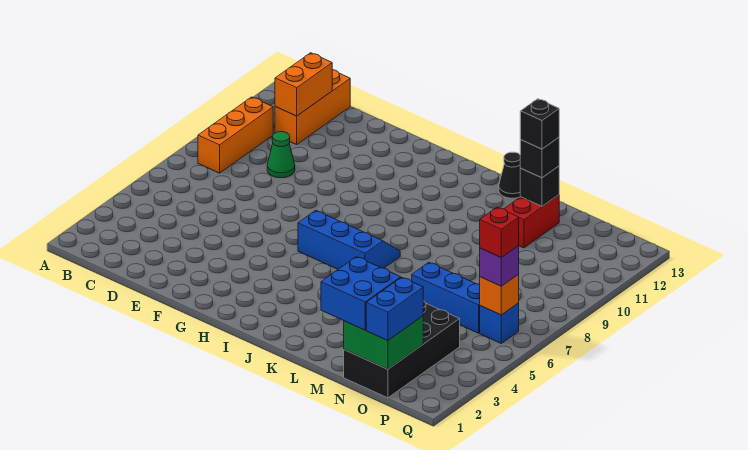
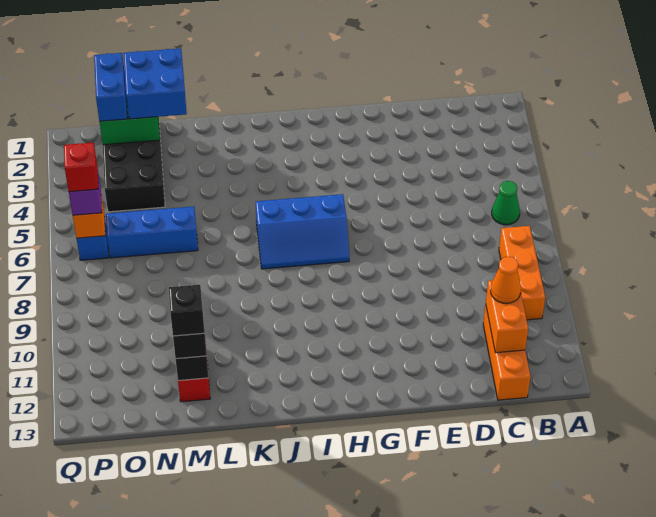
none -> orange cone C11 level 3
green cone D9 level 1 -> green cone B6 level 1
black cone K13 level 1 -> none

